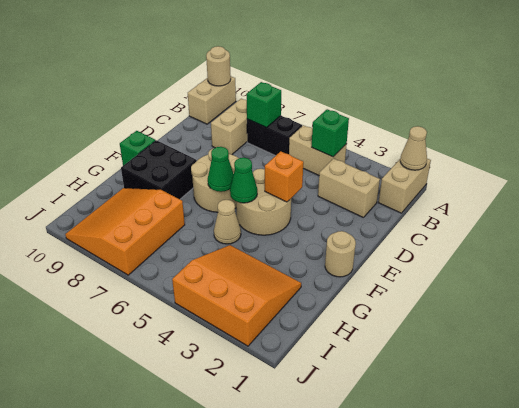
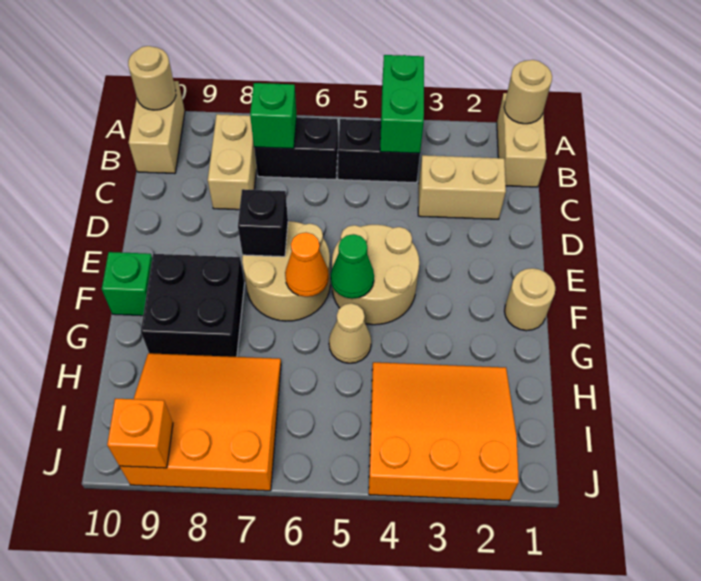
tan cone A1 level 2 -> tan round brick A1 level 2
tan brick B4:B5 level 1 -> black brick B4:B5 level 1
green brick B4 level 2 -> green brick A4:B4 level 2
orange brick E4 level 2 -> orange brick J9 level 2
none -> black brick E7 level 2
green cone F6 level 2 -> orange cone F6 level 2
orange slope H7:J9 level 1 top 7 -> orange slope H7:J9 level 1 top J

